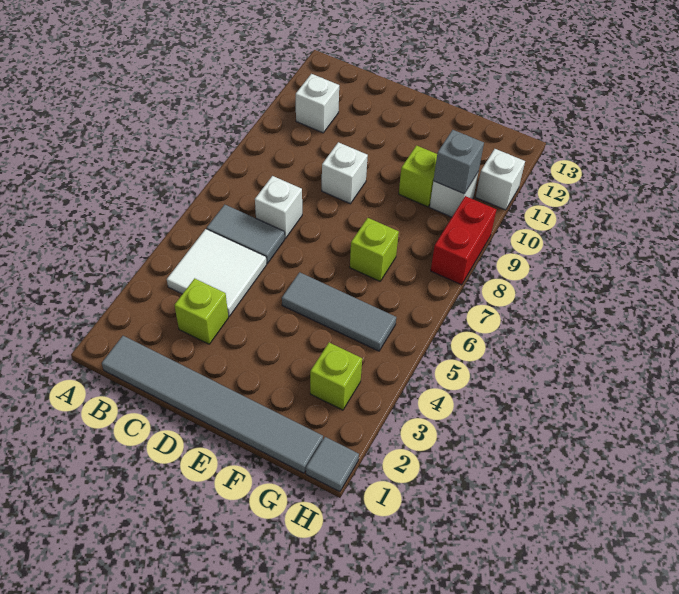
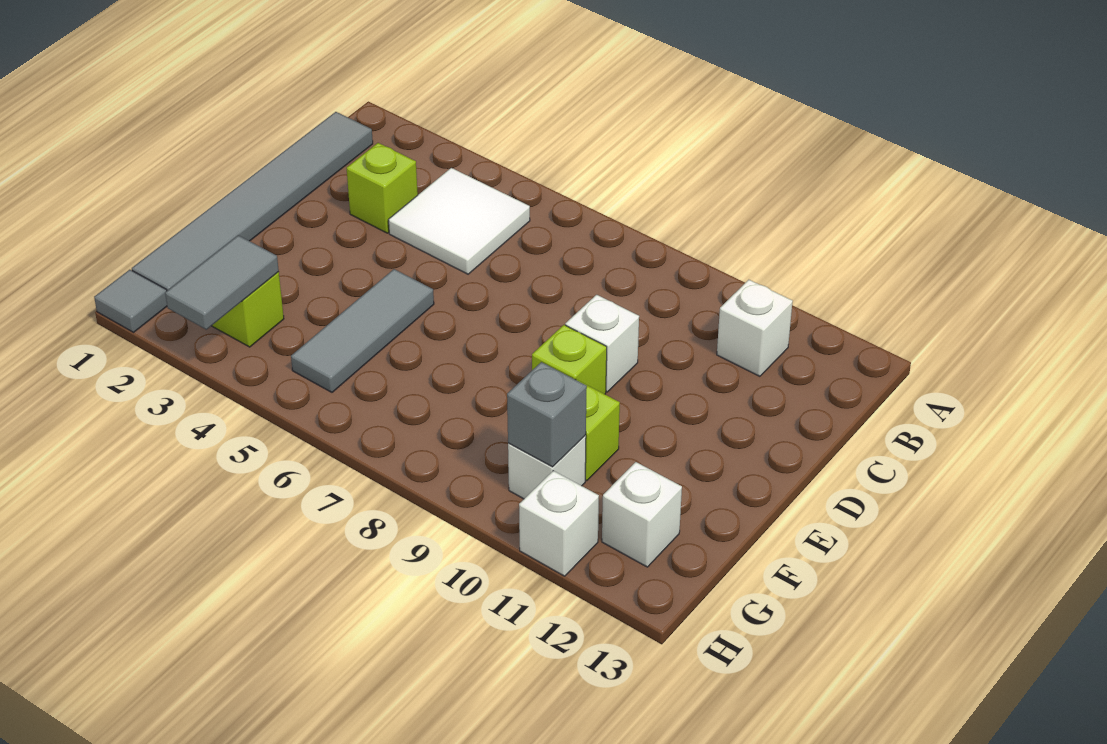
grey tile B6:C6 level 1 -> grey tile G3:H3 level 2
white brick C7 level 1 -> white brick G12 level 1
lime brick F7 level 1 -> lime brick E9 level 1
red brick H8:H9 level 1 -> none

